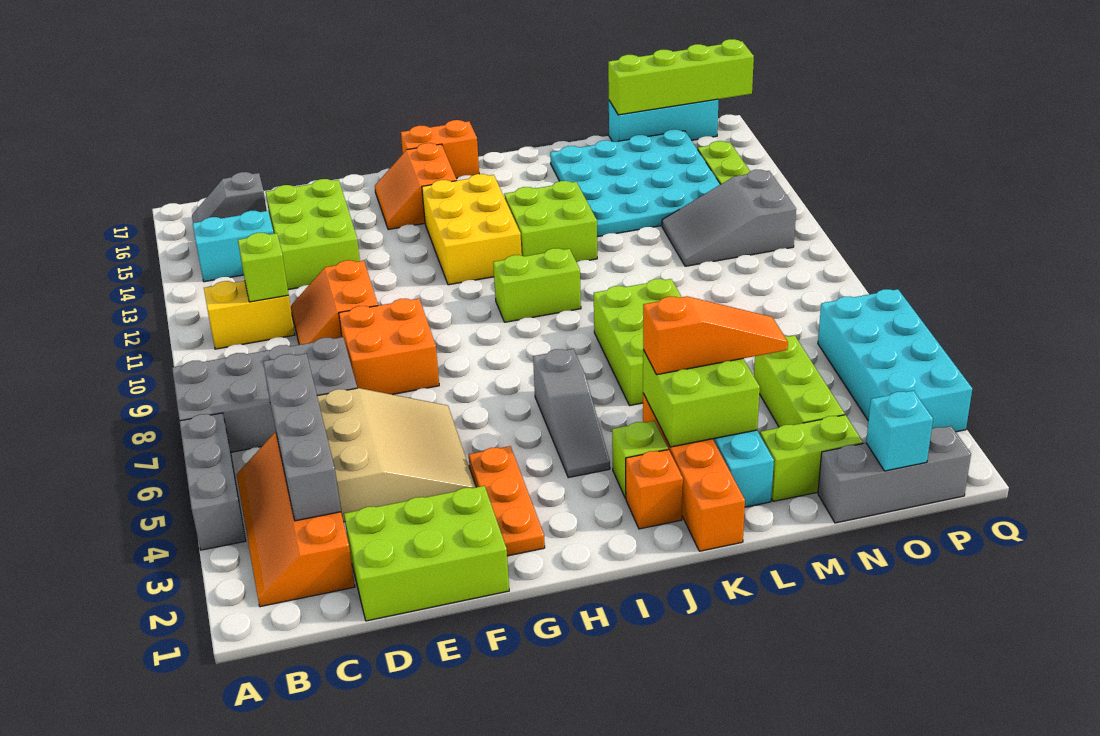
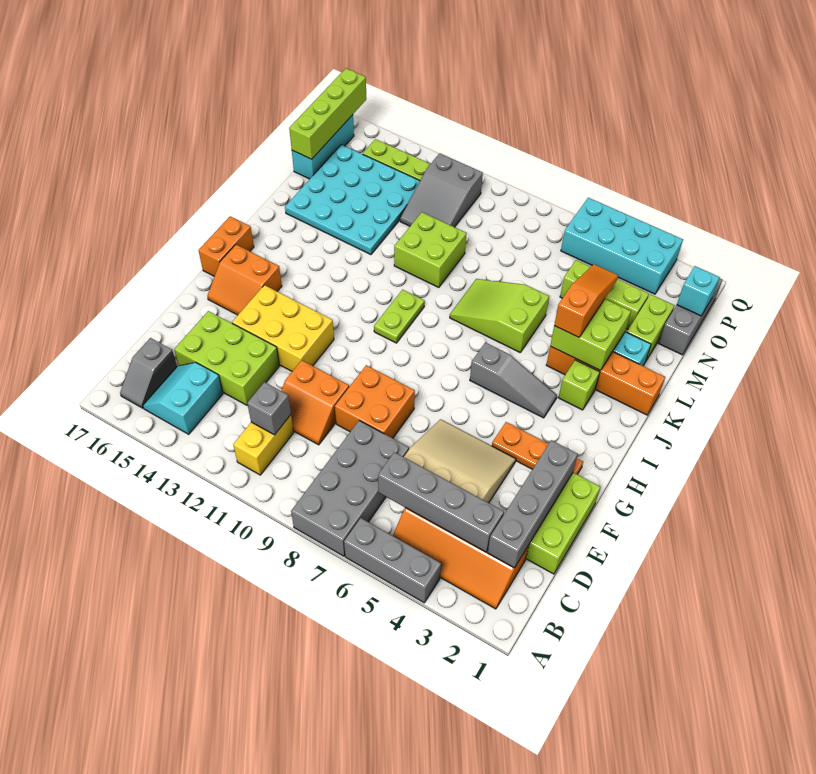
none -> grey brick C2:F2 level 2
lime brick C11 level 2 -> grey brick C11 level 2
yellow brick H12:I14 level 1 -> yellow brick F12:G14 level 1
lime brick I10:J10 level 1 -> lime plate I10:J10 level 1
orange brick J2 level 1 -> none
lime brick J12:K13 level 1 -> lime brick L10:M11 level 1
lime brick K6:L8 level 1 -> lime slope K6:L8 level 1 top 6

